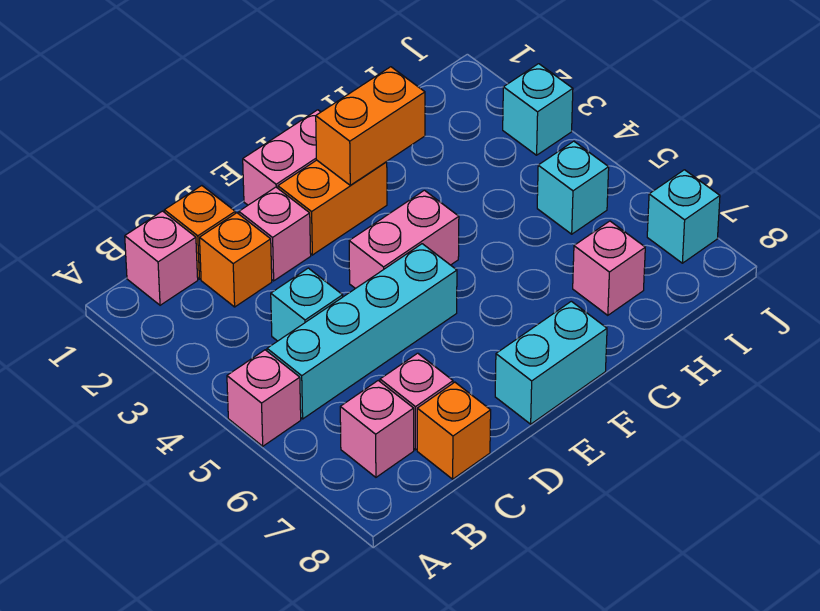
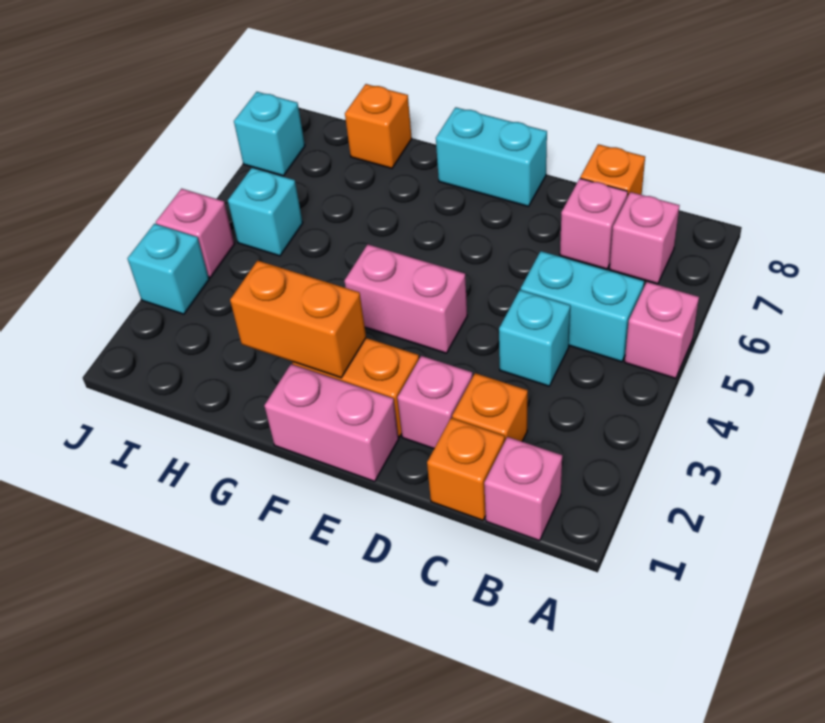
cyan brick B5:E5 level 1 -> cyan brick B5:C5 level 1
pink brick H7 level 1 -> pink brick J4 level 1
none -> orange brick H8 level 1

